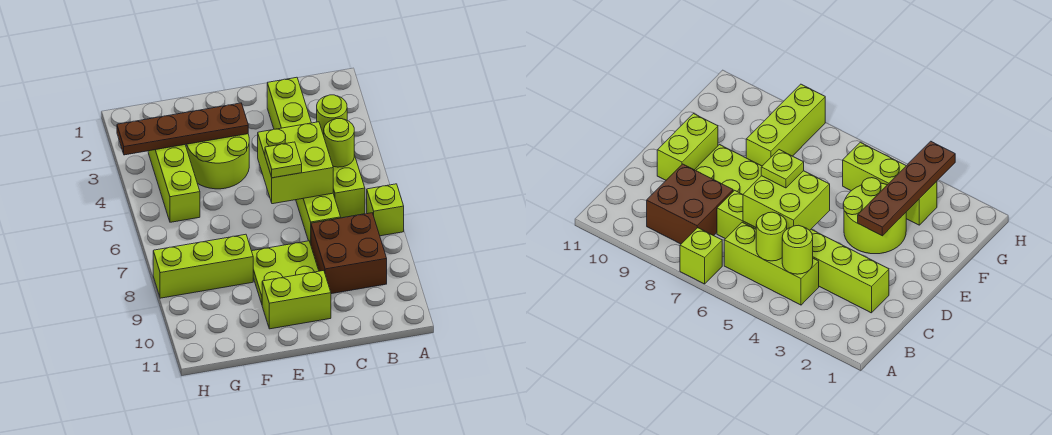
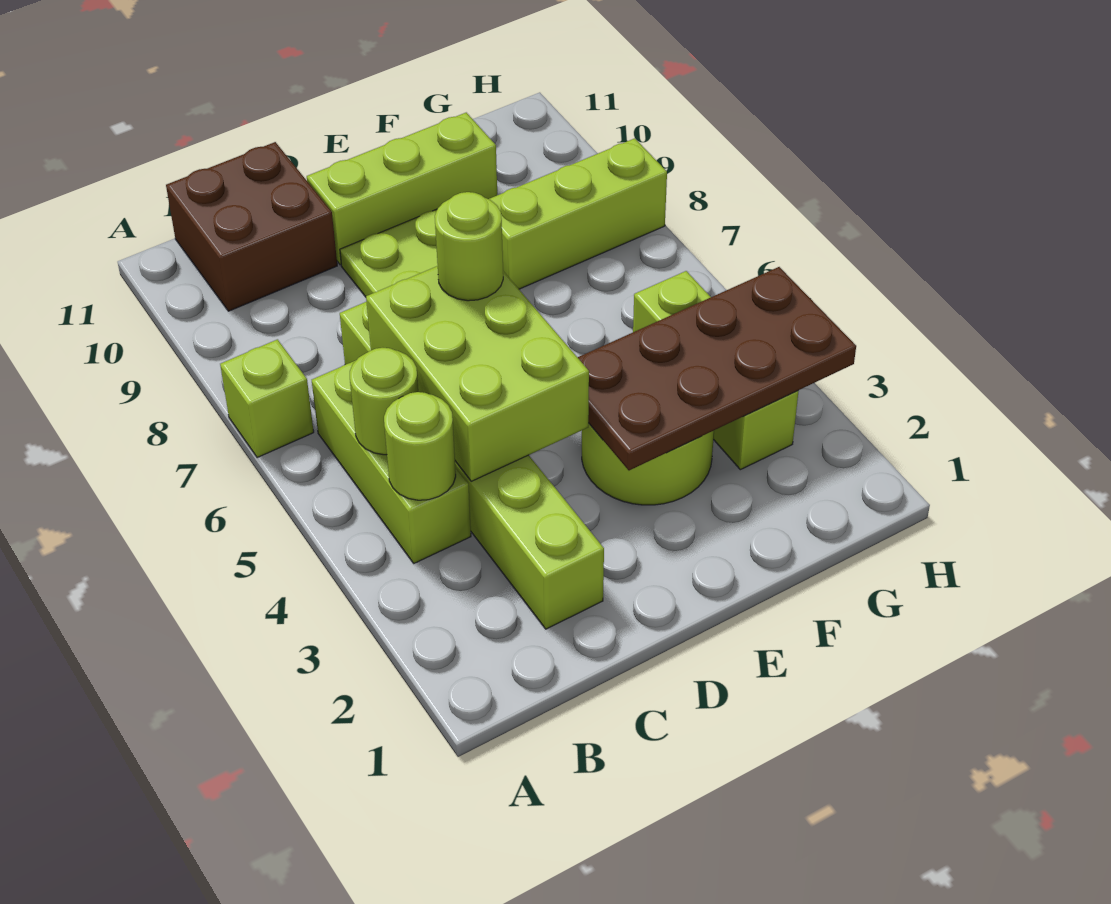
brown brick B8:C9 level 1 -> brown brick B10:C11 level 1
lime brick C5:D6 level 2 -> lime brick C4:D6 level 2
lime plate D6 level 3 -> lime round brick D6 level 3
lime brick D10:E10 level 1 -> lime brick D10:F10 level 1
brown plate E3:H3 level 2 -> brown plate E3:H4 level 2

